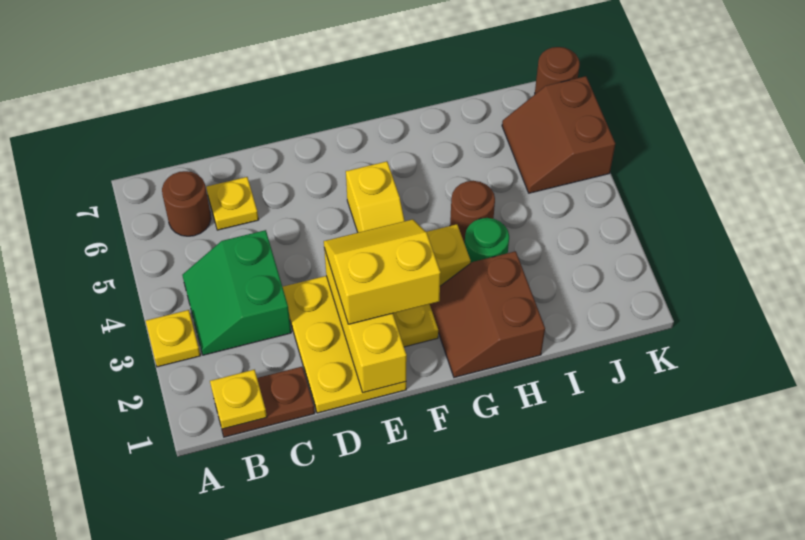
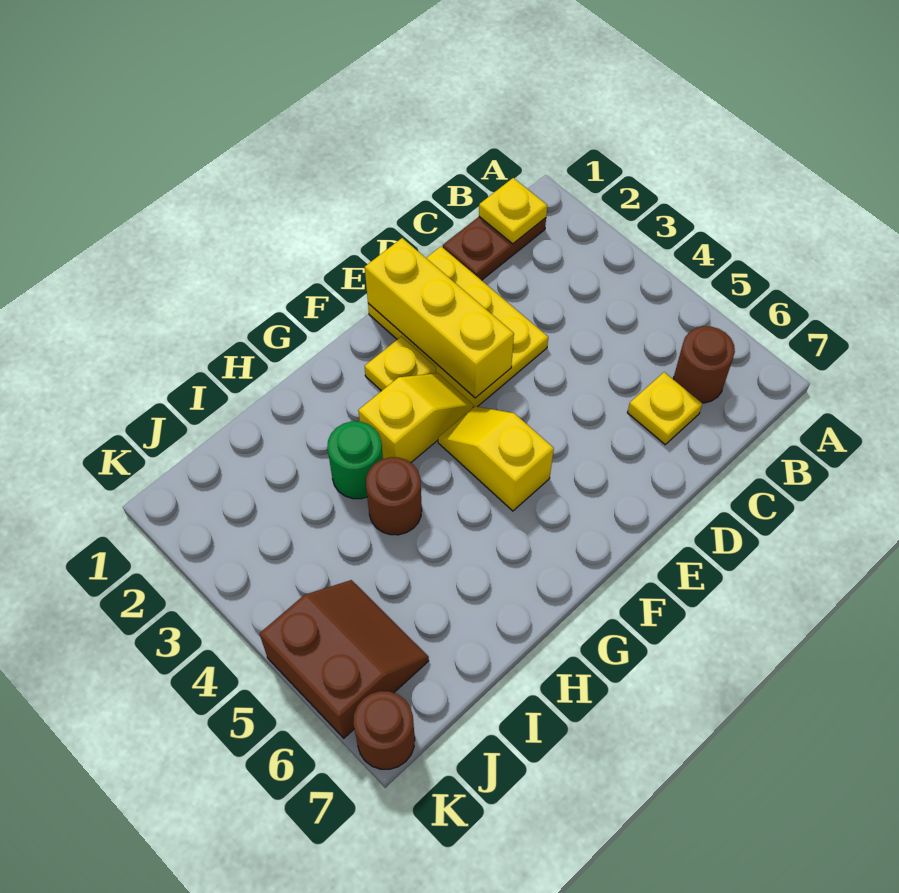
yellow plate A3 level 1 -> none
green slope B3:C4 level 1 top C -> none
yellow slope E2:F3 level 3 top 2 -> none
brown slope G1:H2 level 1 top H -> none

